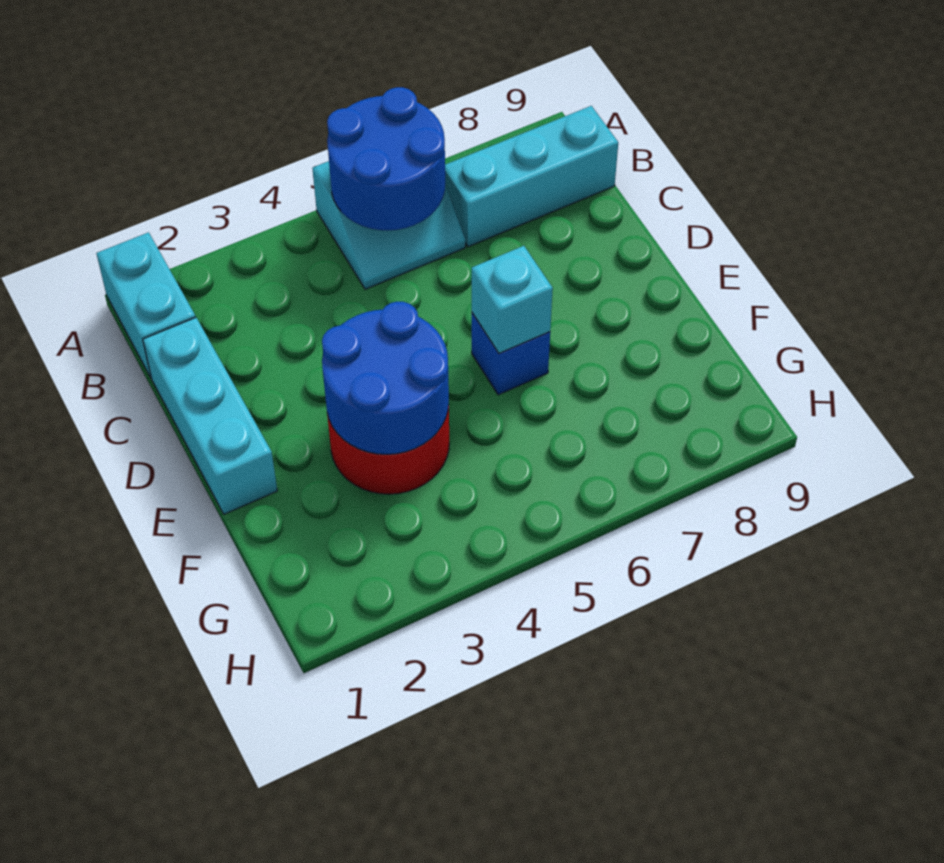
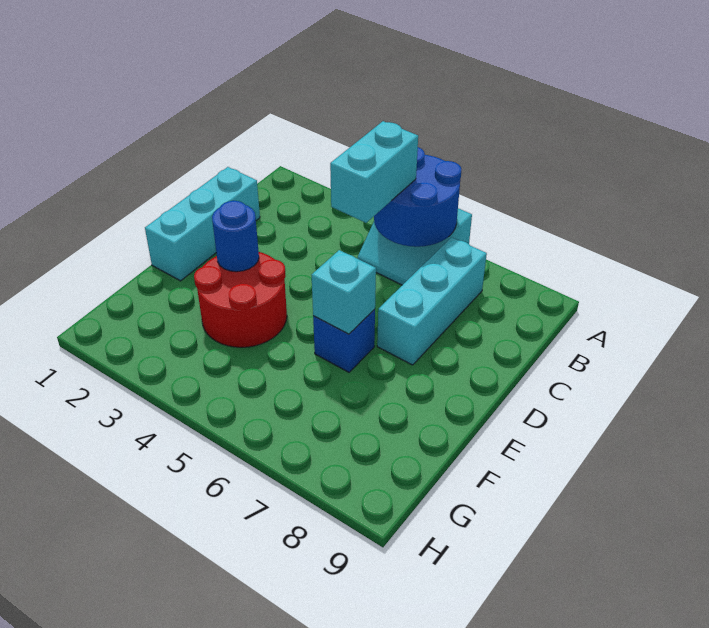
cyan brick A1:B1 level 1 -> cyan brick B5:C5 level 3
cyan brick B7:B9 level 1 -> cyan brick B7:D7 level 1
blue round brick E3:F4 level 2 -> blue round brick E3 level 2

